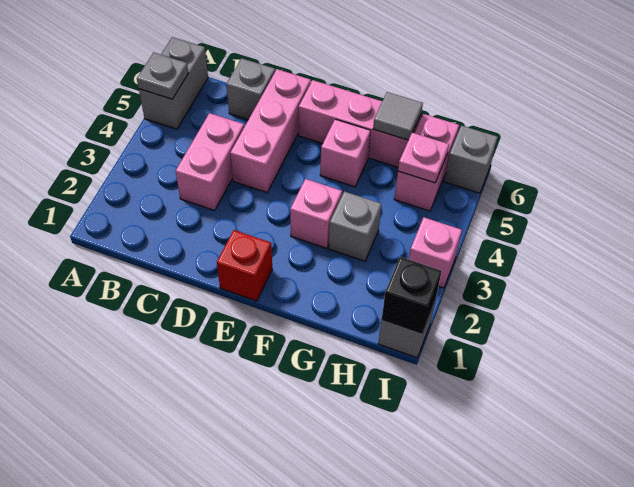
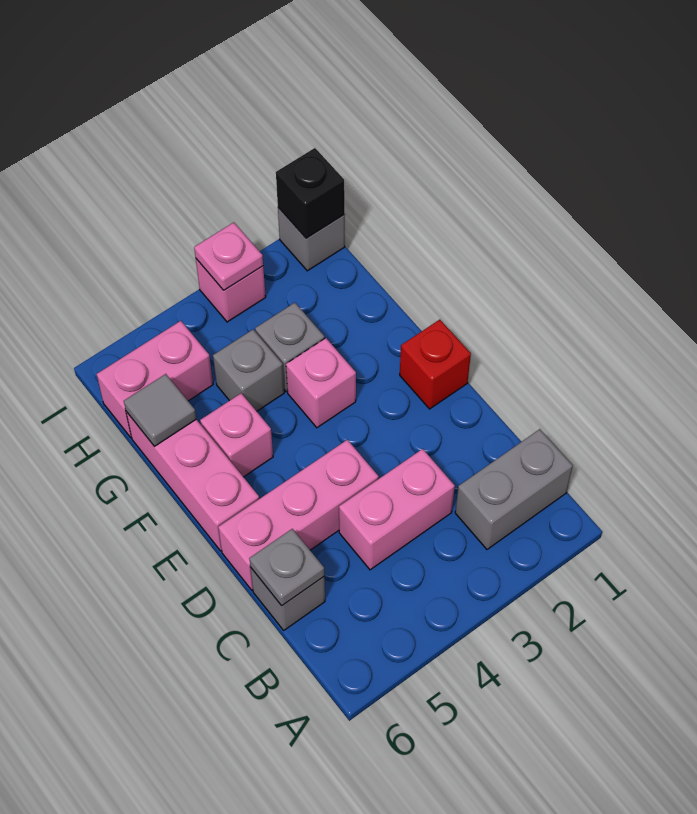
grey brick A5:A6 level 1 -> grey brick B1:B2 level 1
grey plate A5 level 2 -> grey plate C6 level 2
pink plate H5 level 2 -> pink plate I3 level 2
grey brick I6 level 1 -> grey brick G4 level 1

